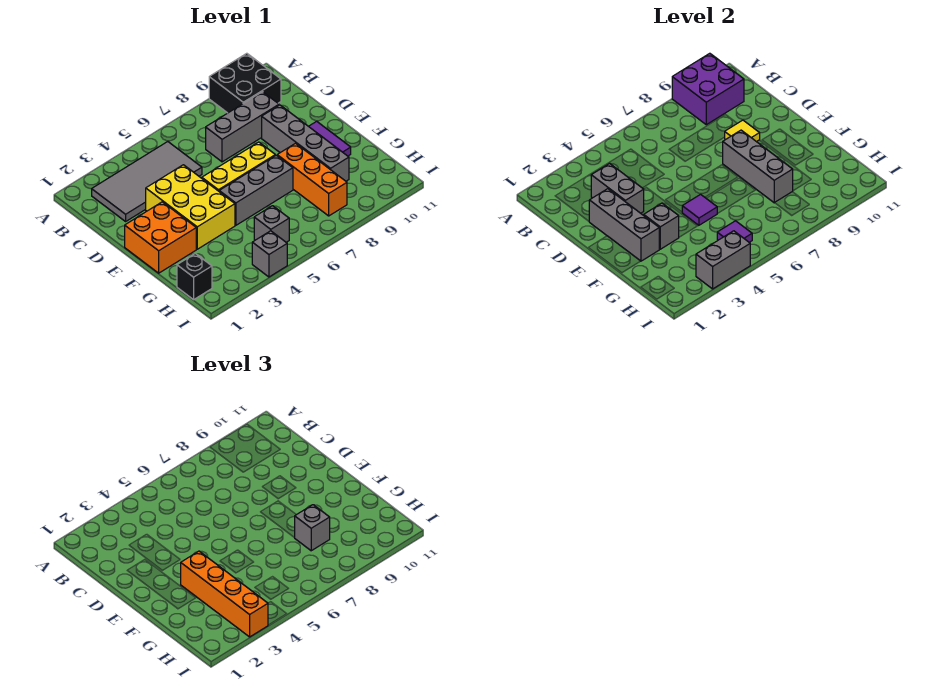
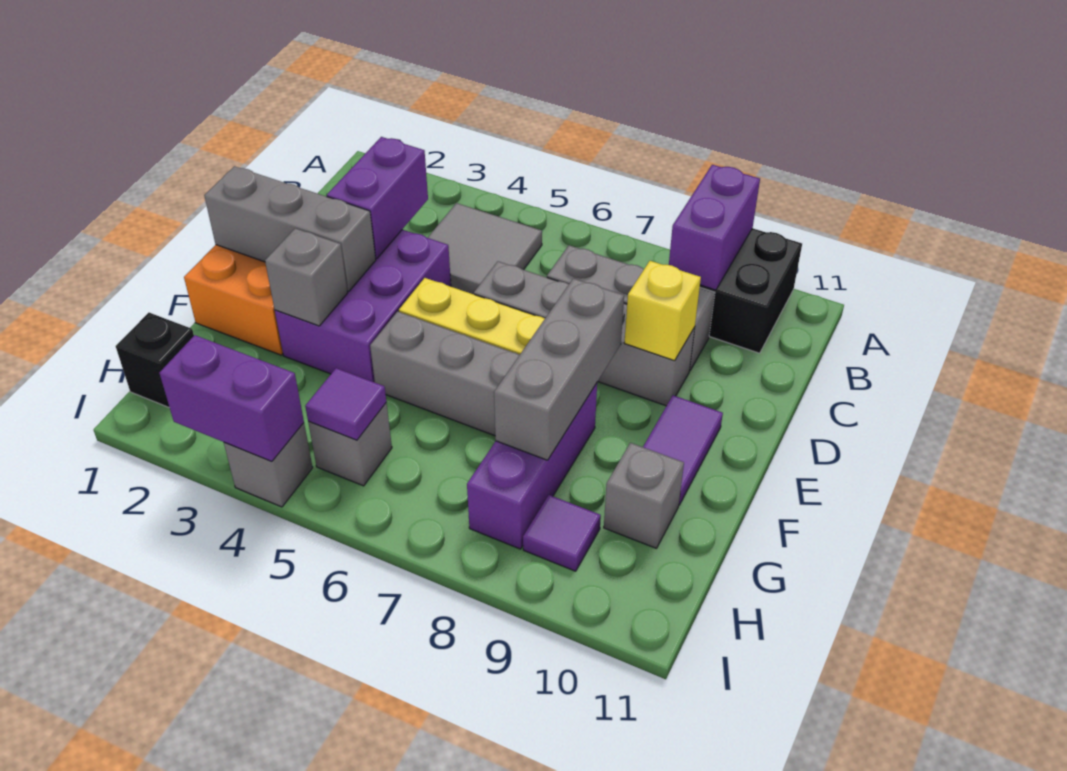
purple brick A9:B10 level 2 -> purple brick A9:B9 level 2
grey tile B2:C5 level 1 -> grey tile B4:C5 level 1
grey brick C3:D3 level 2 -> purple brick C3:D3 level 2
grey brick D2:F2 level 2 -> grey brick E1:E3 level 2
yellow brick D3:F4 level 1 -> purple brick D3:F4 level 1
grey brick D9:G9 level 1 -> grey brick D6:D9 level 1
yellow tile D9 level 2 -> yellow brick D9 level 2
orange brick F3:I3 level 3 -> none
purple tile F5 level 2 -> purple tile H9 level 1
orange brick F8:H8 level 1 -> purple brick F8:H8 level 1
grey brick G8 level 3 -> grey brick G10 level 1
grey brick I3:I4 level 2 -> purple brick I3:I4 level 2

